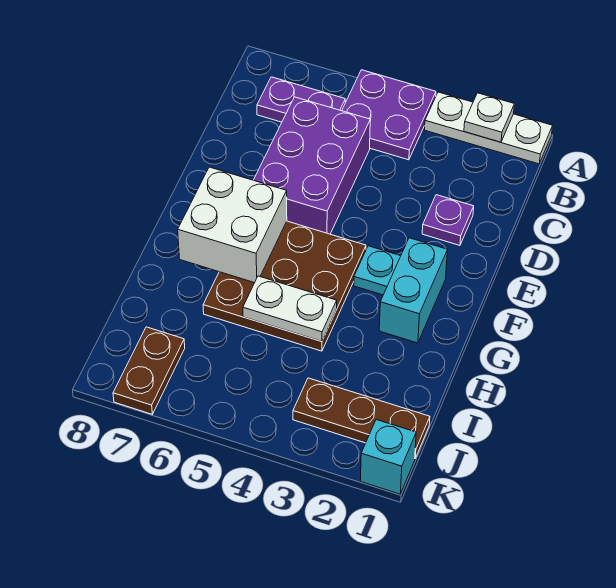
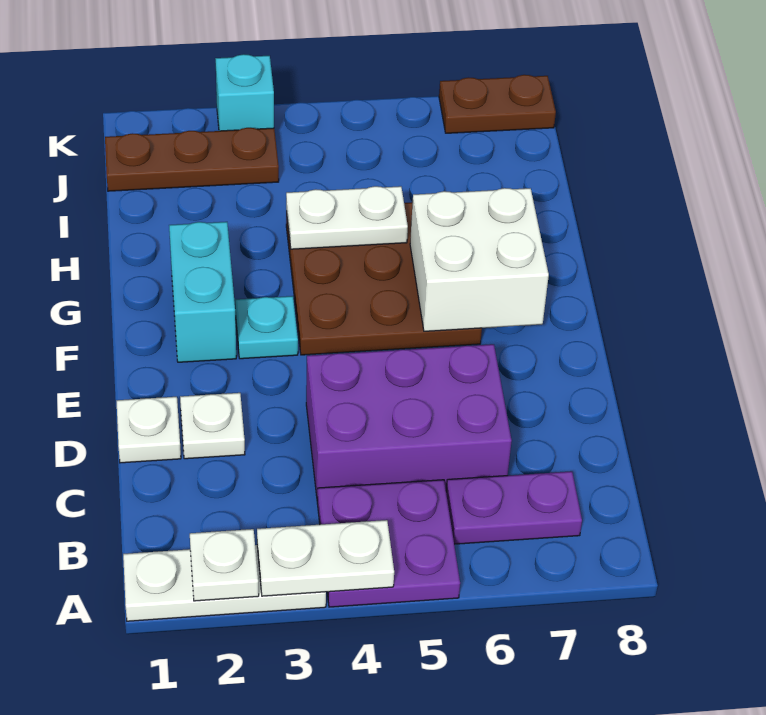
none -> white plate A3:A4 level 2
purple brick C5:E6 level 1 -> purple brick C4:D6 level 1
none -> white plate D1 level 1
purple plate D2 level 1 -> white plate D2 level 1
brown plate J7:K7 level 1 -> brown plate K7:K8 level 1
cyan brick K1 level 1 -> cyan brick K3 level 1

